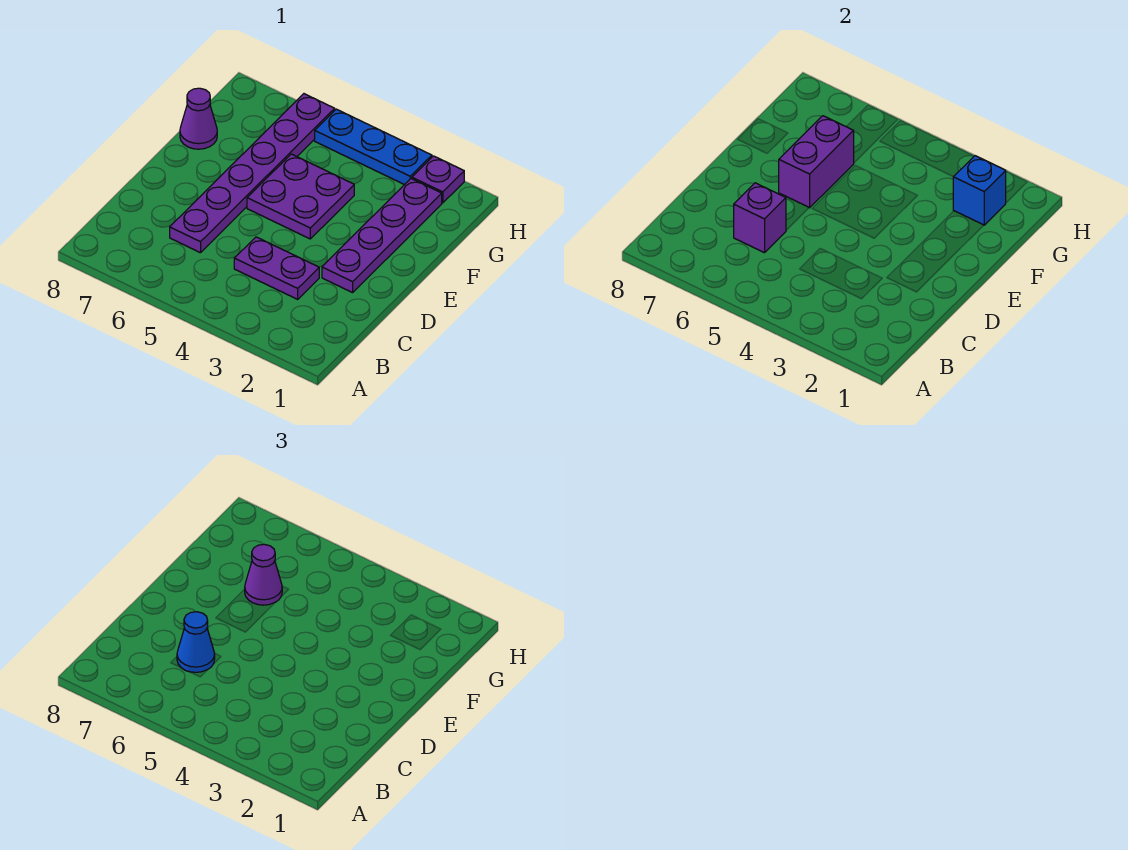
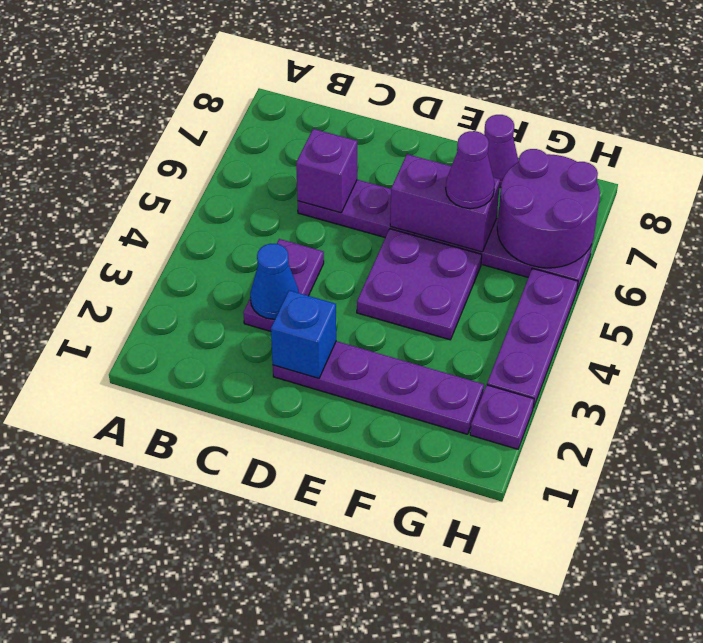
blue cone C6 level 3 -> blue cone C3 level 2
blue brick G2 level 2 -> blue brick D2 level 2
none -> purple round brick G6:H7 level 2
blue plate H3:H5 level 1 -> purple plate H3:H5 level 1

